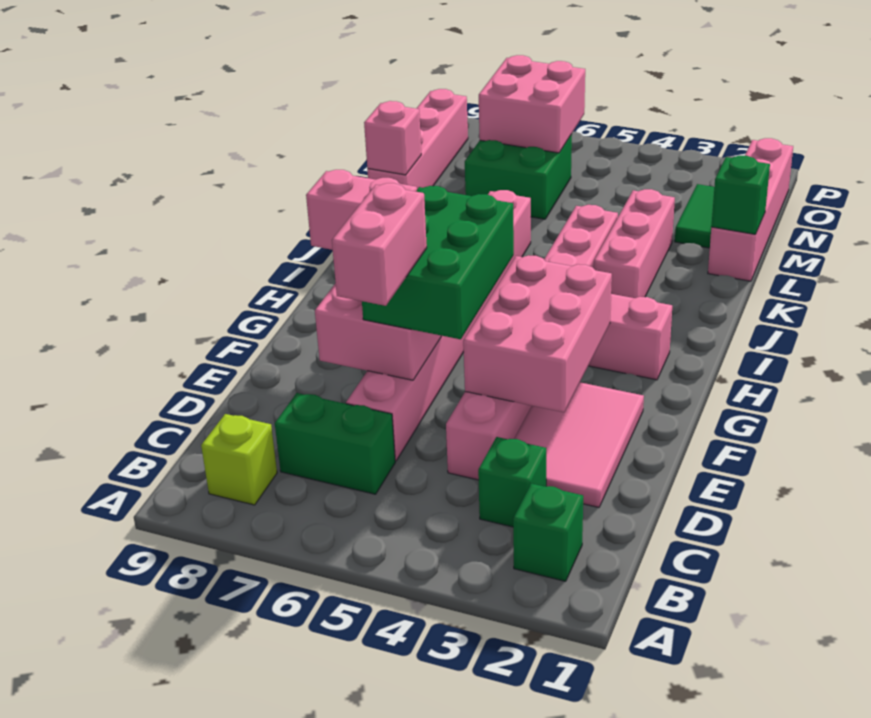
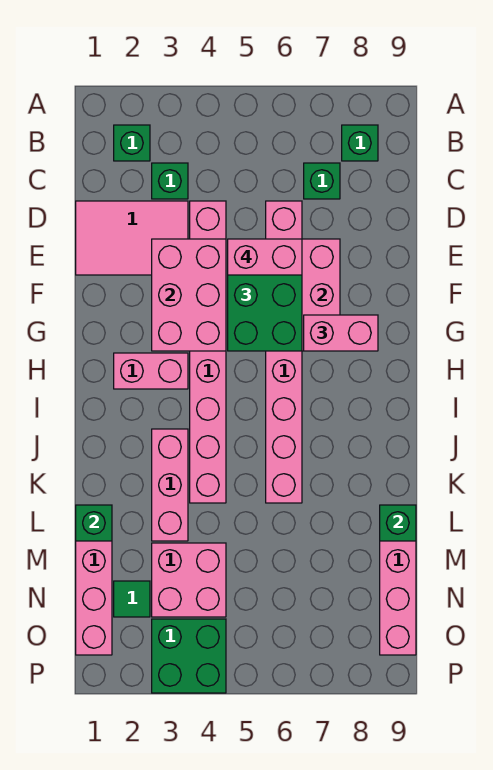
lime brick B8 level 1 -> green brick B8 level 1
green brick C6:C7 level 1 -> green brick C7 level 1
pink tile D2:F3 level 1 -> pink tile D1:E3 level 1
pink brick D6:E6 level 4 -> pink brick E5:E6 level 4
pink brick L9 level 2 -> green brick L9 level 2
green tile M2:N2 level 1 -> green tile N2 level 1
green brick M6:N7 level 1 -> green brick O3:P4 level 1
pink brick N6:O7 level 2 -> pink brick M3:N4 level 1

